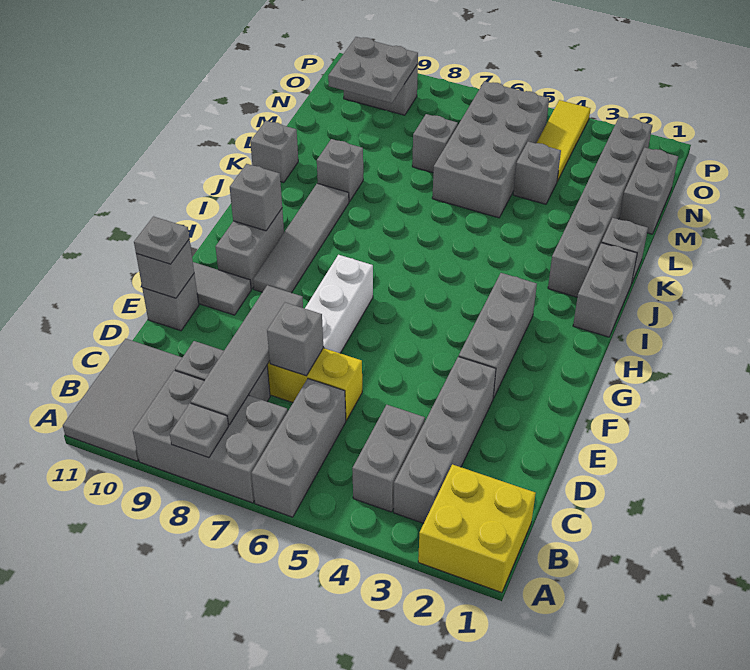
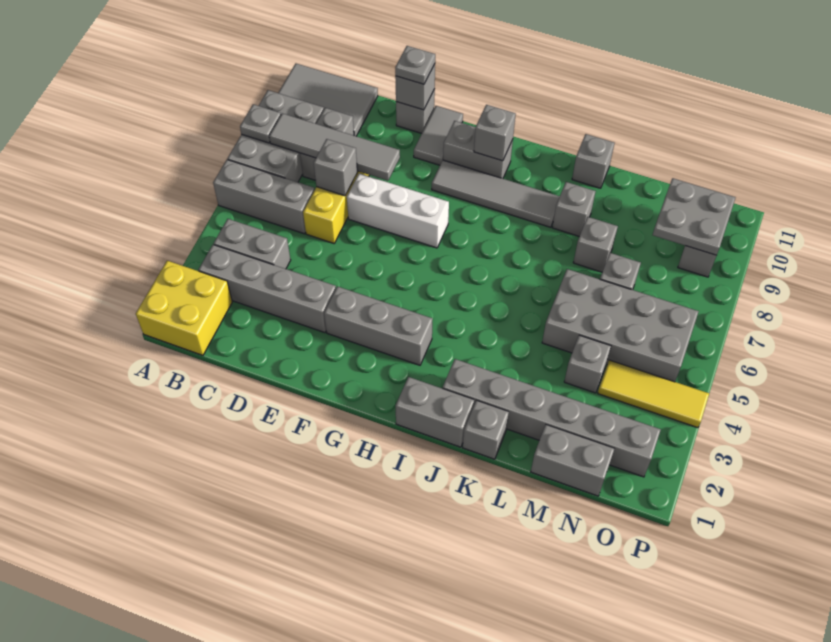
none -> grey brick L8 level 1

